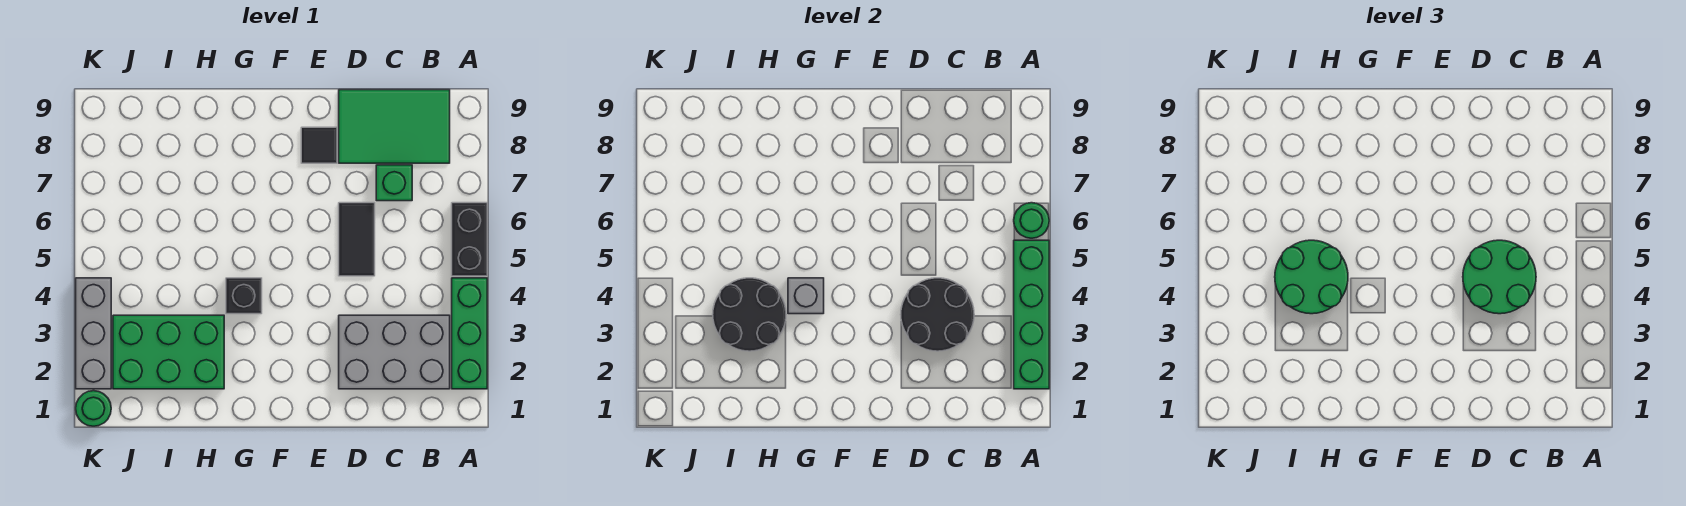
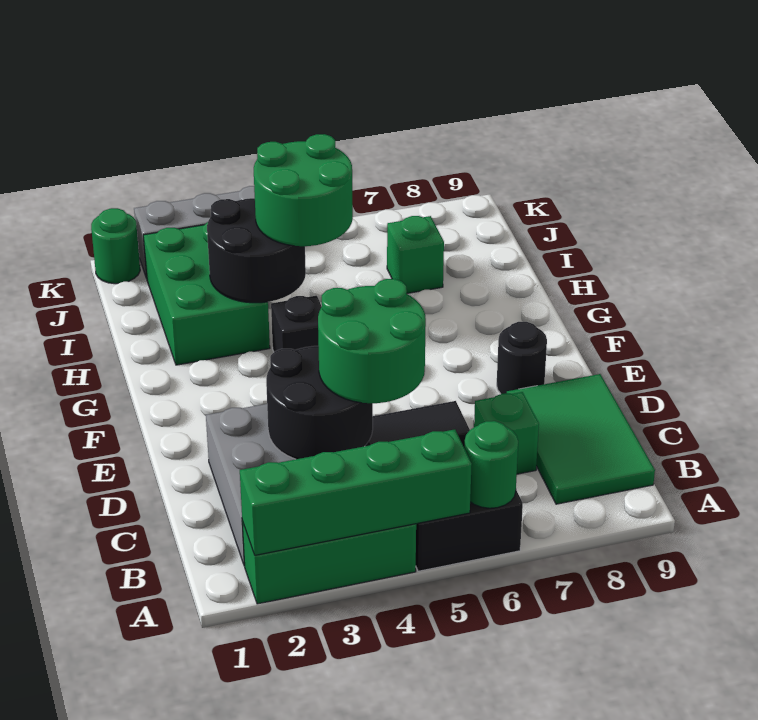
black tile E8 level 1 -> black round brick E8 level 1
grey brick G4 level 2 -> none
none -> green brick I7 level 1

